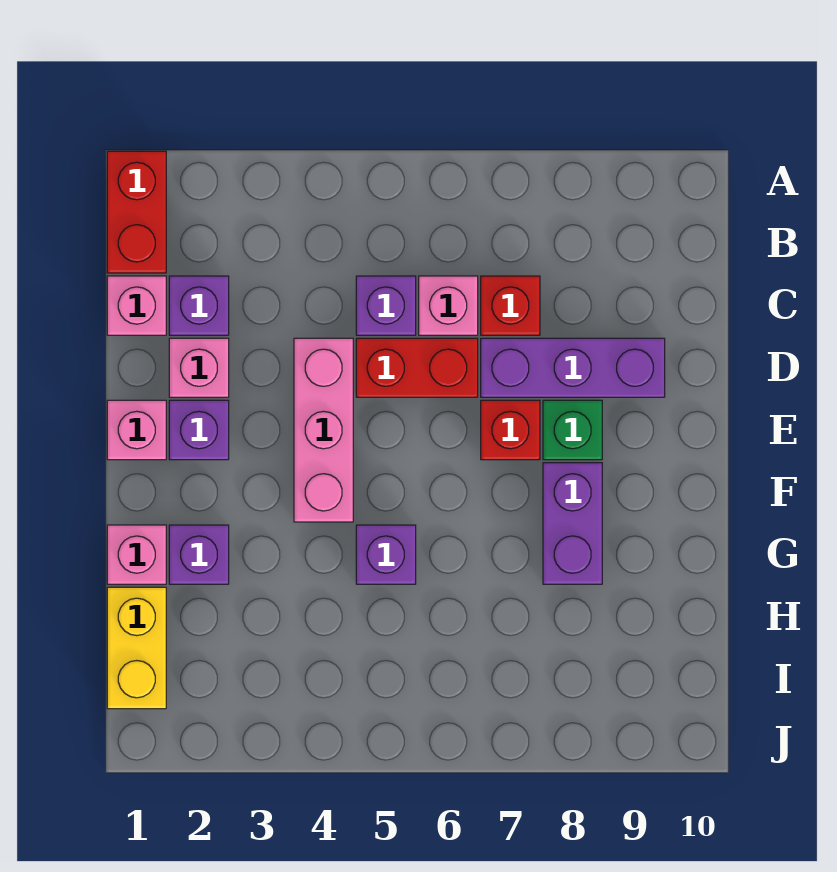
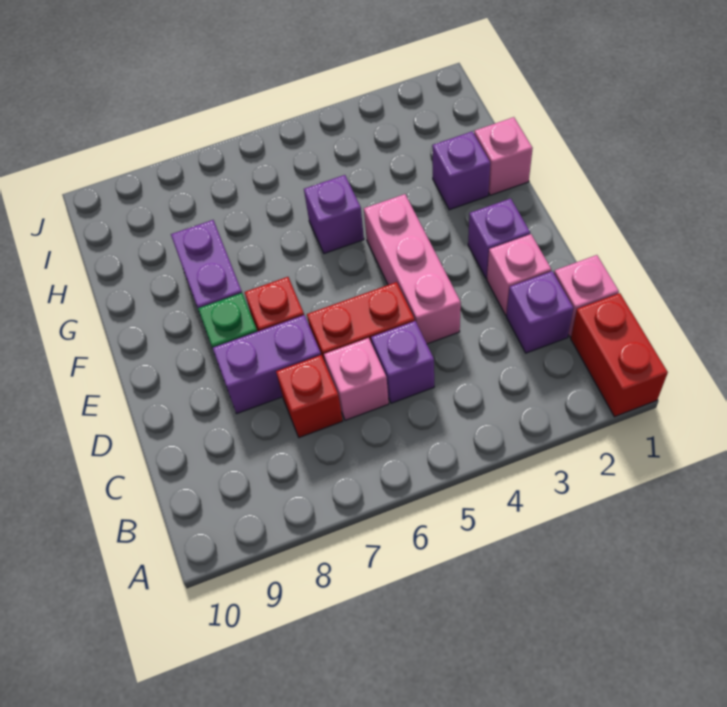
purple brick D7:D9 level 1 -> purple brick D7:D8 level 1
pink brick E1 level 1 -> none
yellow brick H1:I1 level 1 -> none

